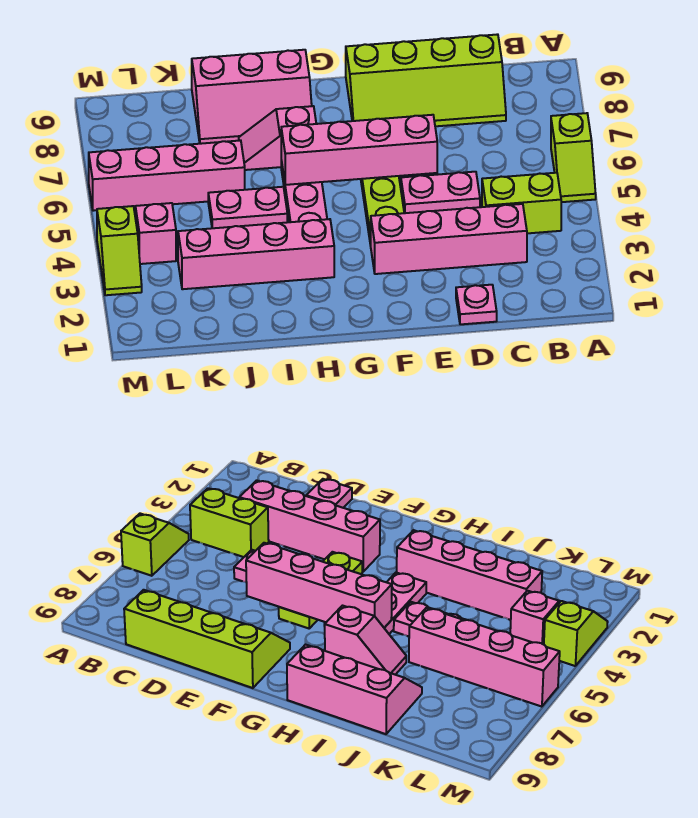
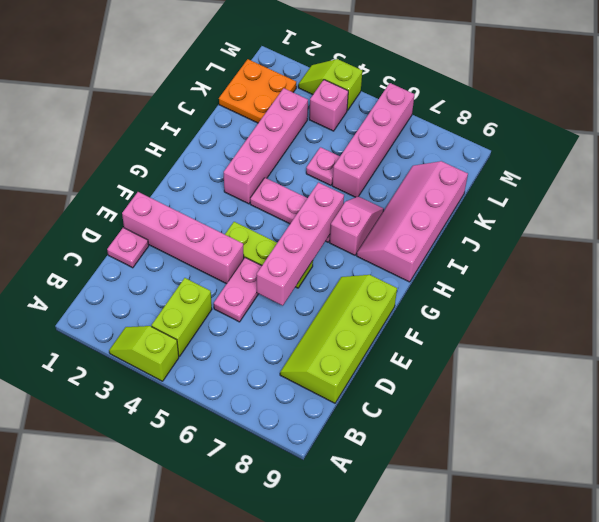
lime slope A5:A6 level 1 top 6 -> lime slope A3:A4 level 1 top 4
pink brick C3:F3 level 1 -> pink brick E1:E4 level 1
pink slope H8:J9 level 1 top 9 -> pink slope H8:K9 level 1 top 9
pink plate I5:J5 level 1 -> pink plate J5 level 1
none -> orange plate K1:L2 level 1

